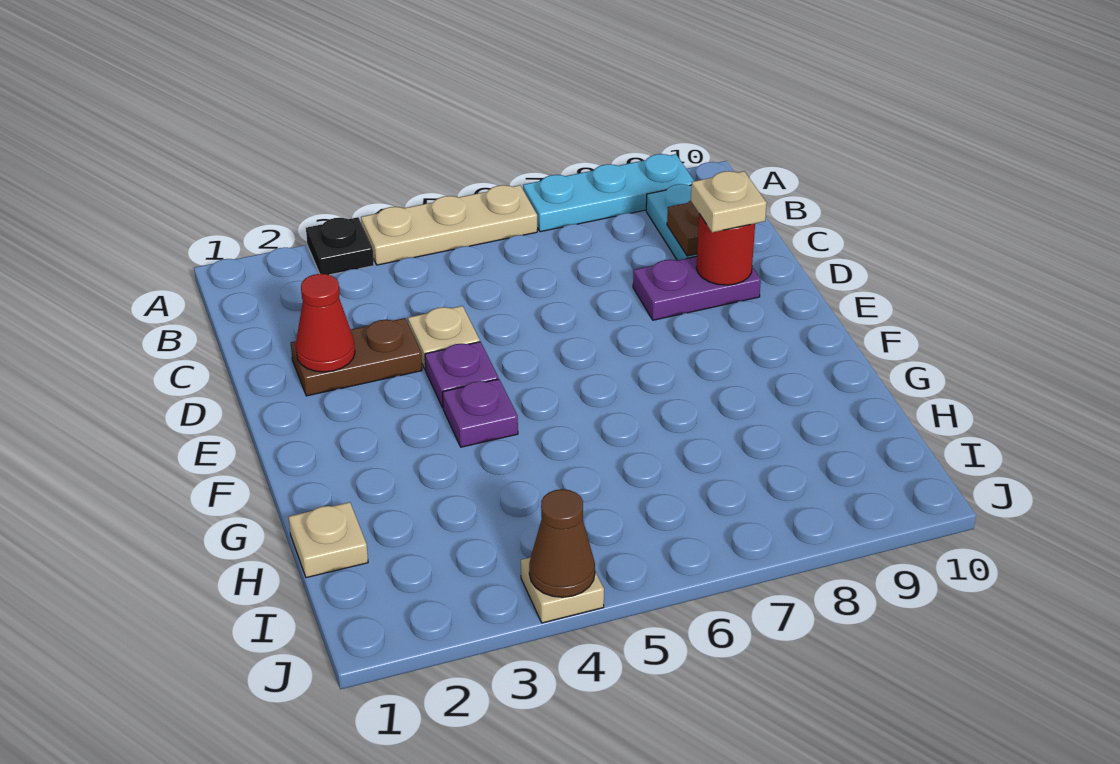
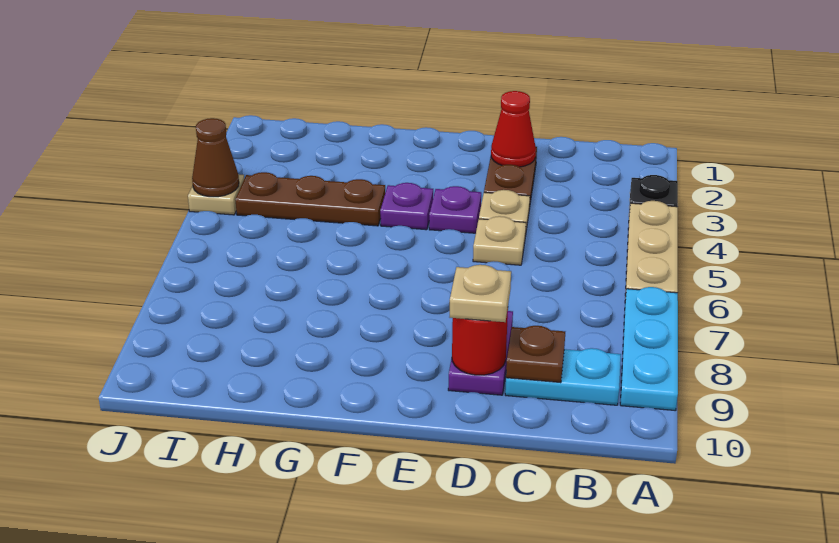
none -> brown plate G4:I4 level 1
tan plate H1 level 1 -> tan plate D5 level 1

